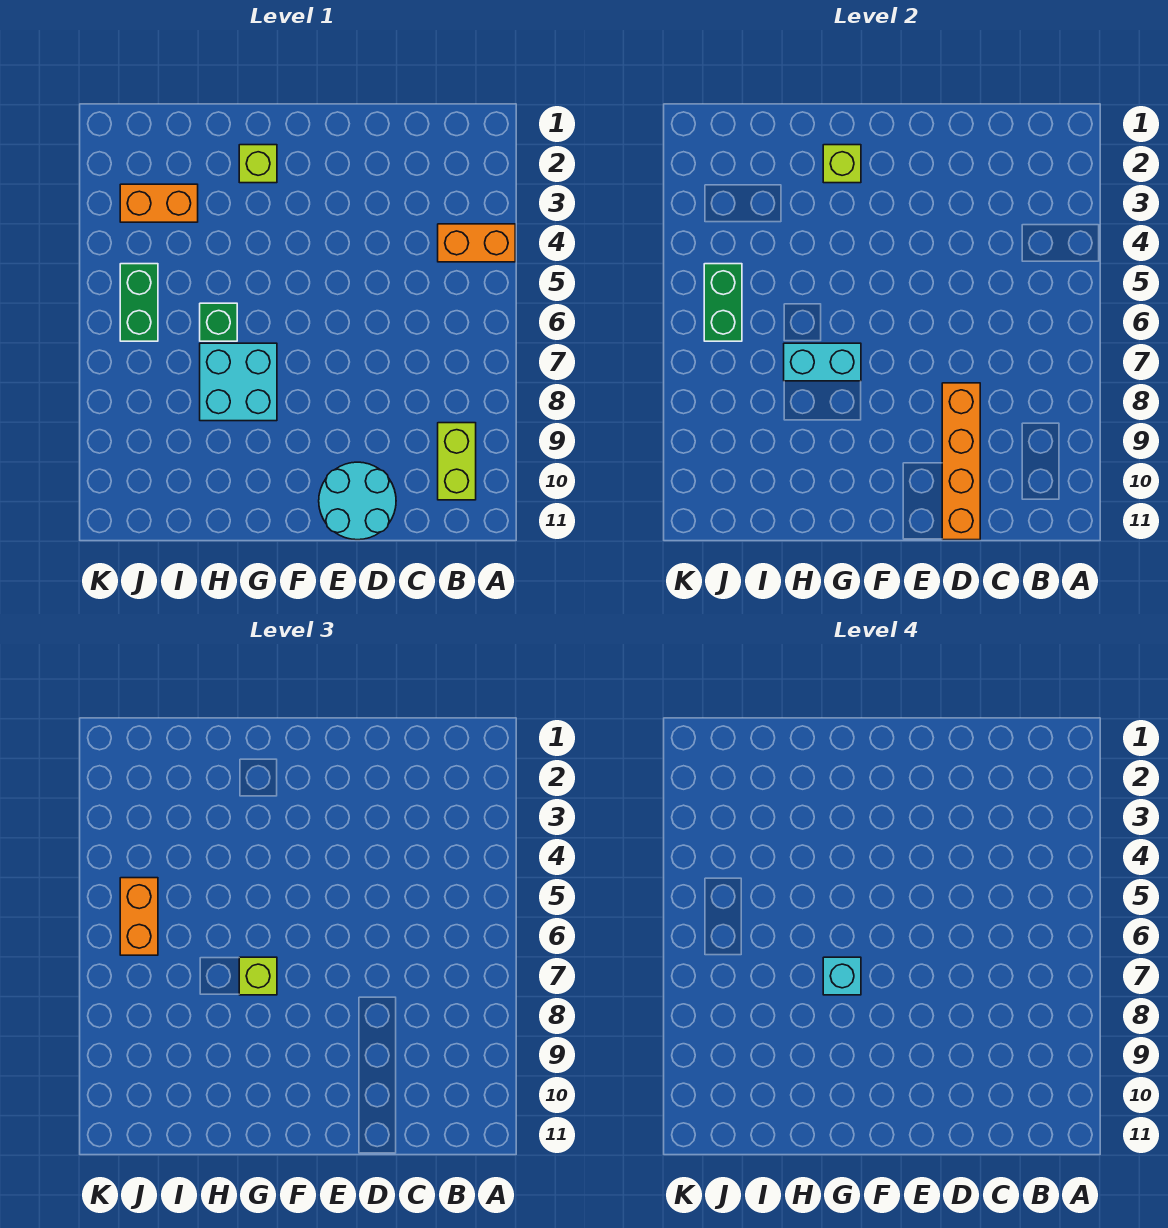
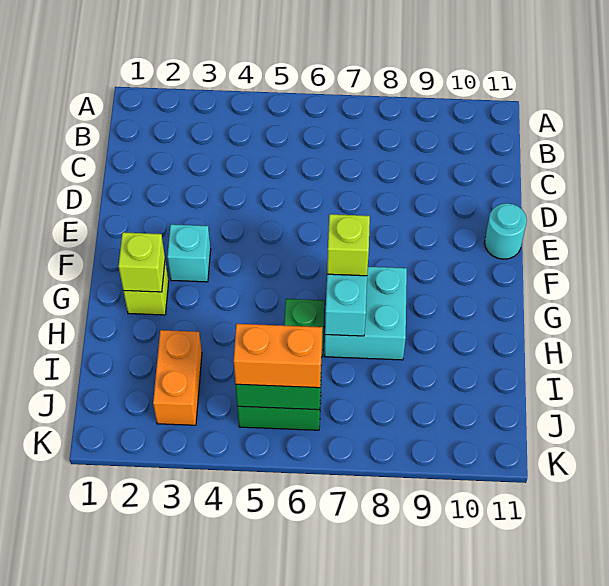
orange brick A4:B4 level 1 -> none
lime brick B9:B10 level 1 -> none
orange brick D8:D11 level 2 -> none
cyan round brick D10:E11 level 1 -> cyan round brick E11 level 1
cyan brick G7 level 4 -> cyan brick F3 level 1

